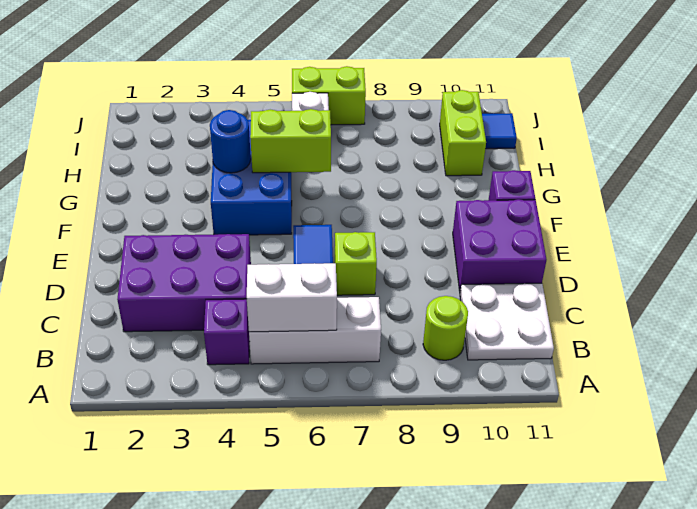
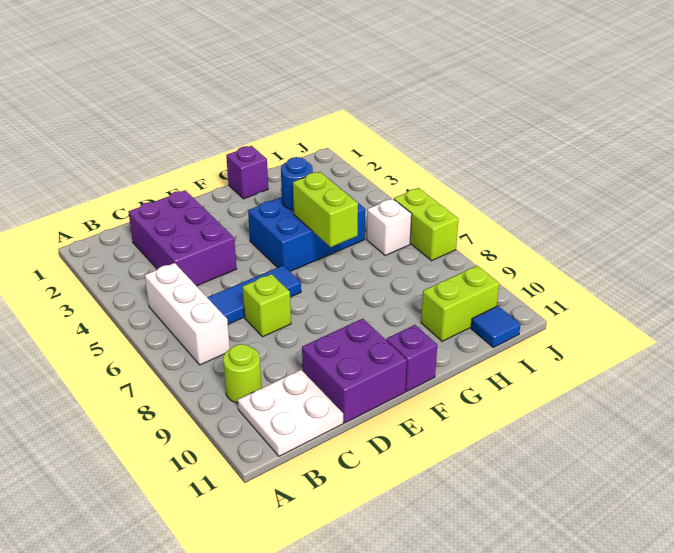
purple brick B4 level 1 -> purple brick G1 level 1
white brick B5:B6 level 2 -> none

